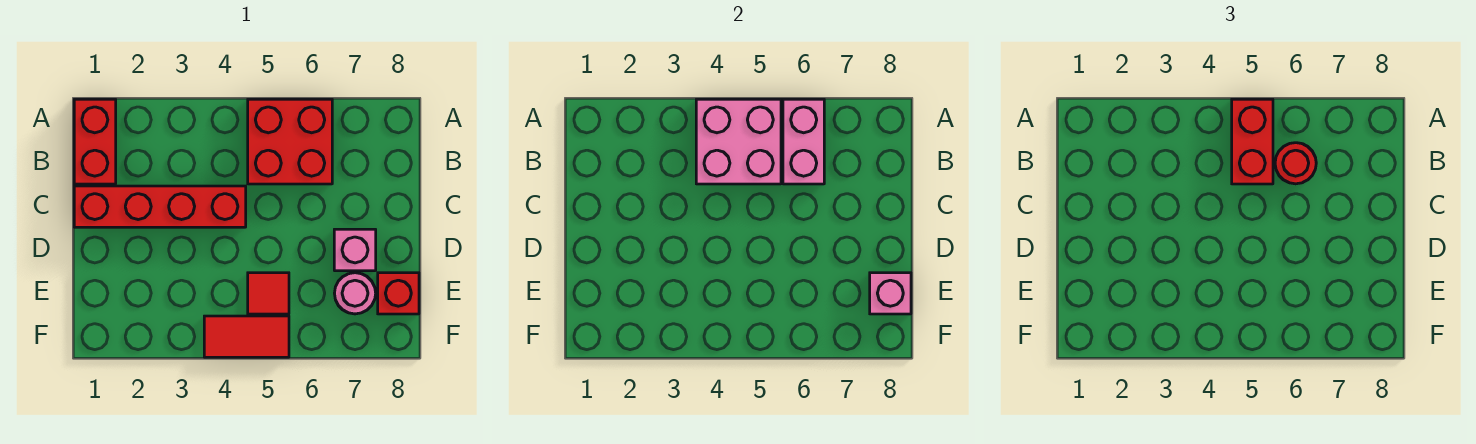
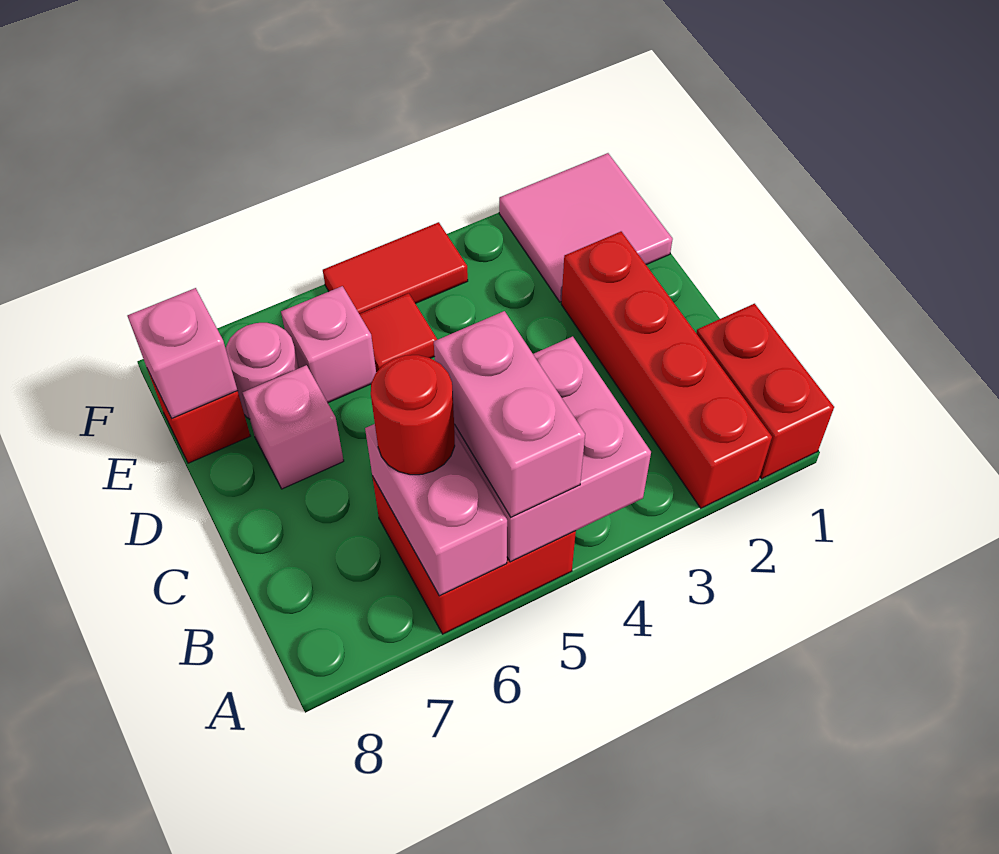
red brick A5:B5 level 3 -> pink brick A5:B5 level 3
red brick C1:C4 level 1 -> red brick A2:D2 level 1
none -> pink tile E1:F2 level 1
none -> pink brick E6 level 1

